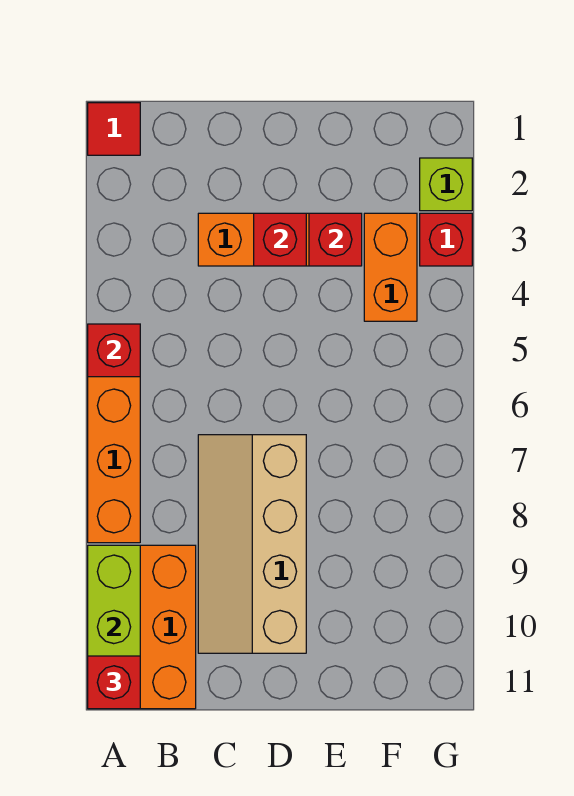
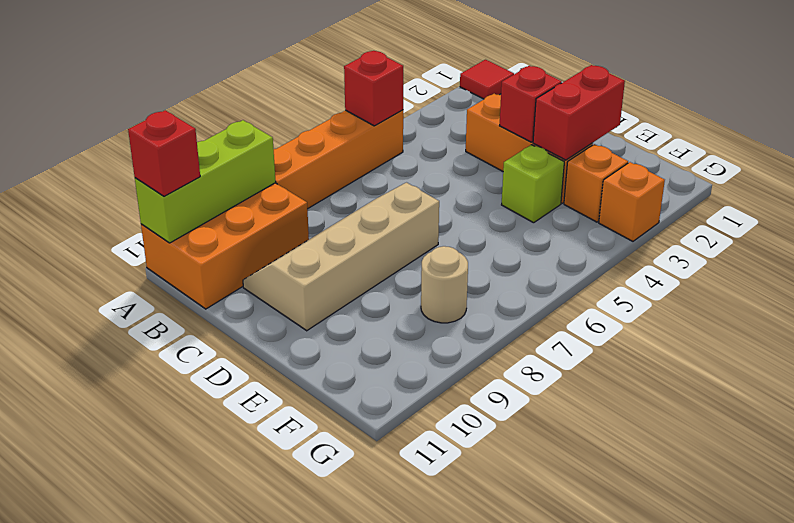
red brick E3 level 2 -> red brick E2:E3 level 2
orange brick F3:F4 level 1 -> orange brick F3 level 1
none -> tan round brick F8 level 1
lime brick G2 level 1 -> lime brick E4 level 1
red brick G3 level 1 -> orange brick G3 level 1

